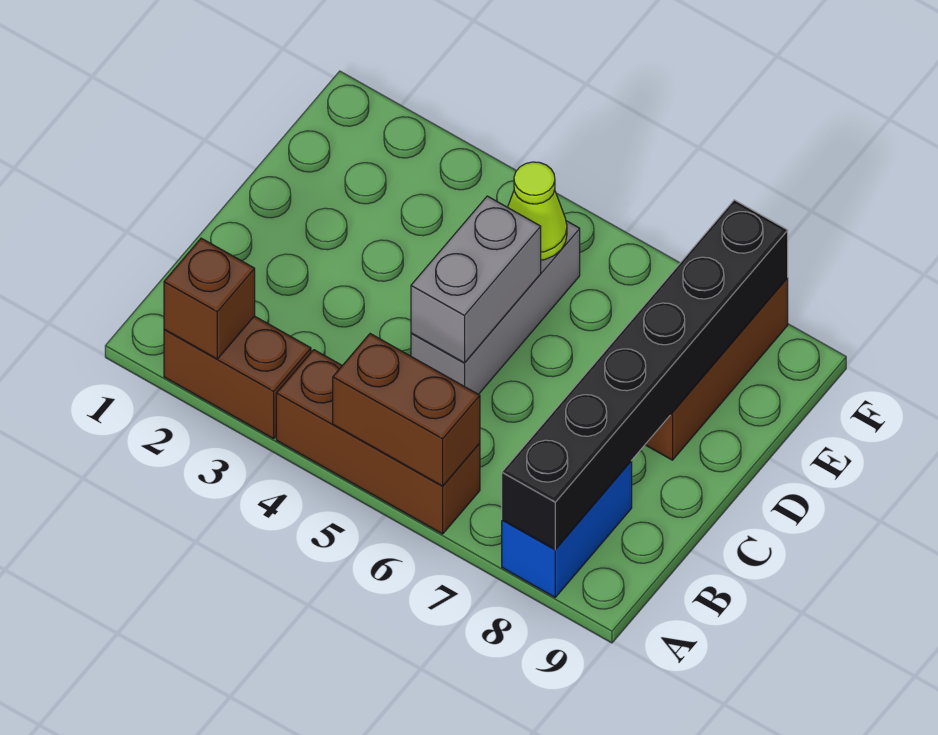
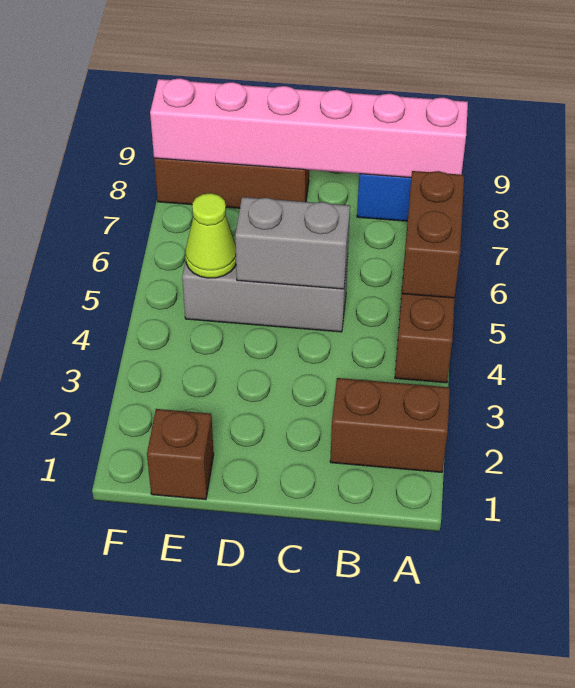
brown brick A2:A3 level 1 -> brown brick A2:B2 level 1
brown brick A2 level 2 -> brown brick E1 level 1
black brick A8:F8 level 2 -> pink brick A8:F8 level 2

